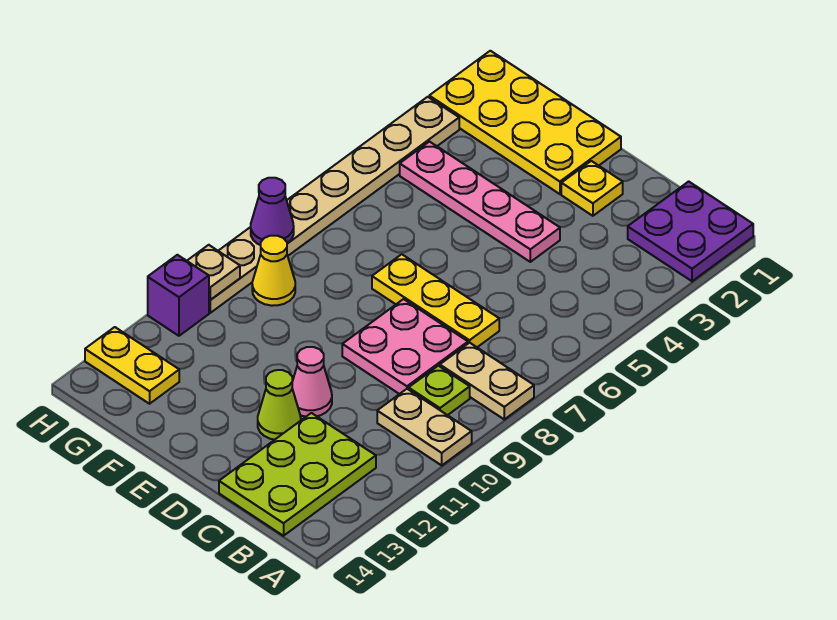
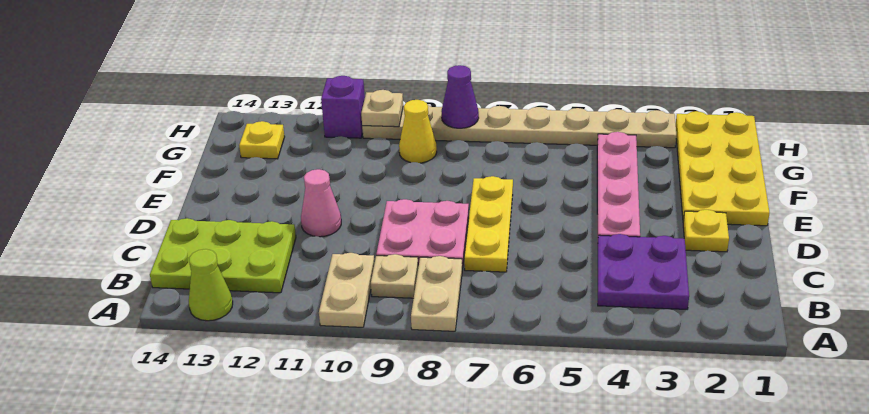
purple plate A1:B2 level 1 -> purple plate B3:C4 level 1
lime plate B9 level 1 -> tan plate B9 level 1
lime cone D12 level 1 -> lime cone A13 level 1
yellow plate G13:H13 level 1 -> yellow plate G13 level 1

